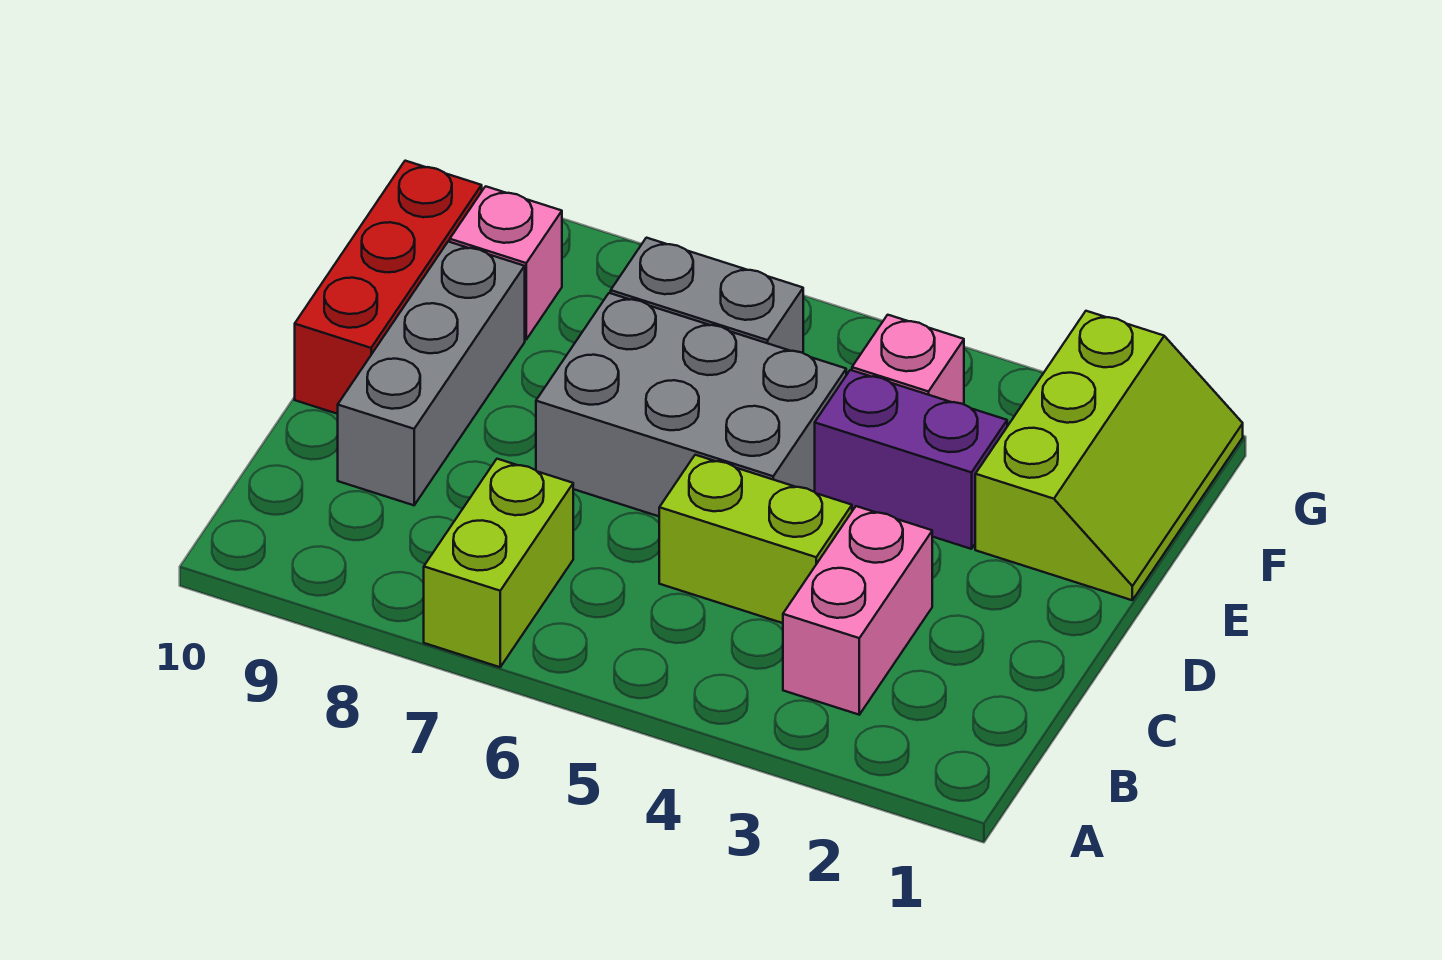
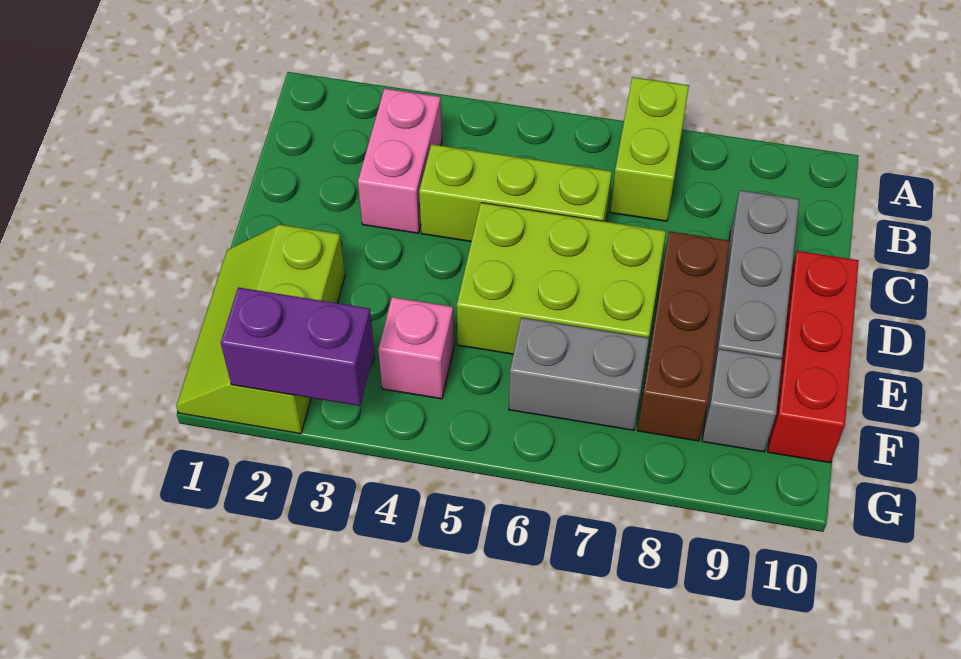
lime brick C4:C5 level 1 -> lime brick C4:C6 level 1
grey brick D5:E7 level 1 -> lime brick D5:E7 level 1
none -> brown brick D8:F8 level 1
purple brick E3:E4 level 1 -> purple brick G2:G3 level 2
pink brick F9 level 1 -> grey brick F9 level 1

